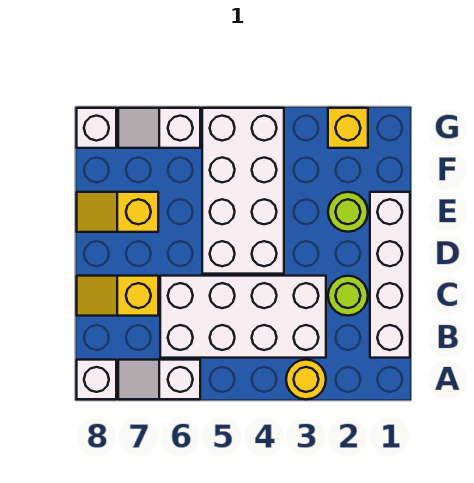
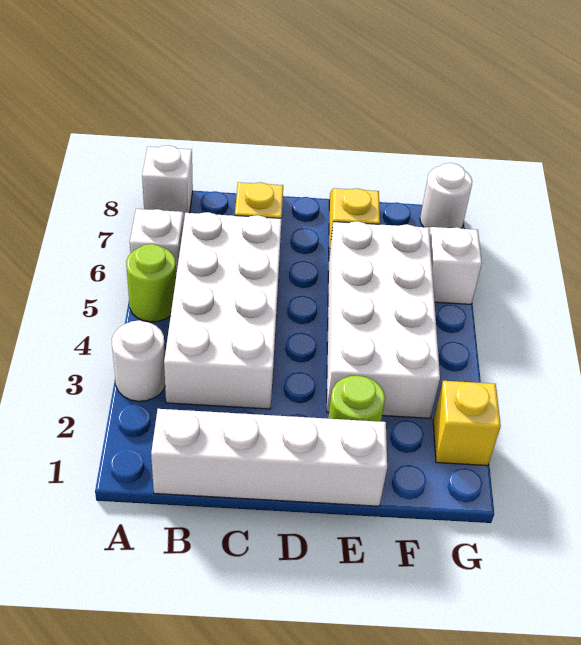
yellow round brick A3 level 1 -> white round brick A3 level 1
lime round brick C2 level 1 -> lime round brick A5 level 1
white brick D4:G5 level 1 -> white brick E3:F6 level 1
white brick G8 level 1 -> white round brick G8 level 1

